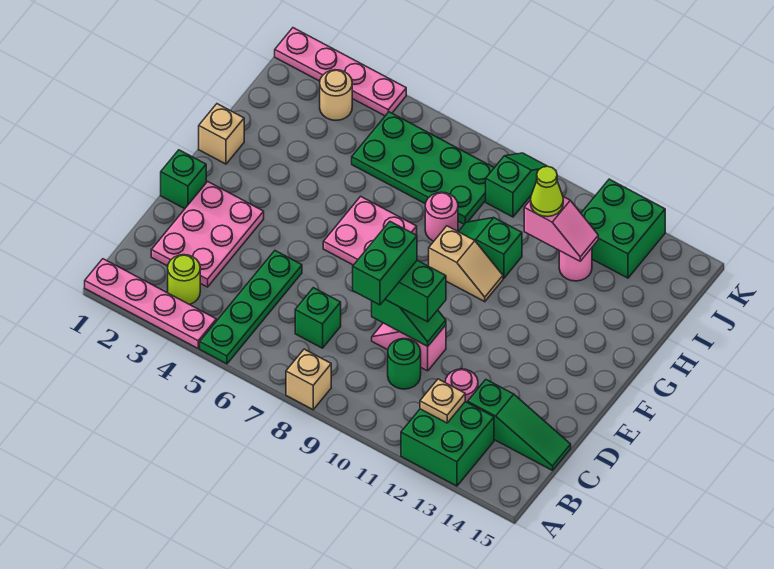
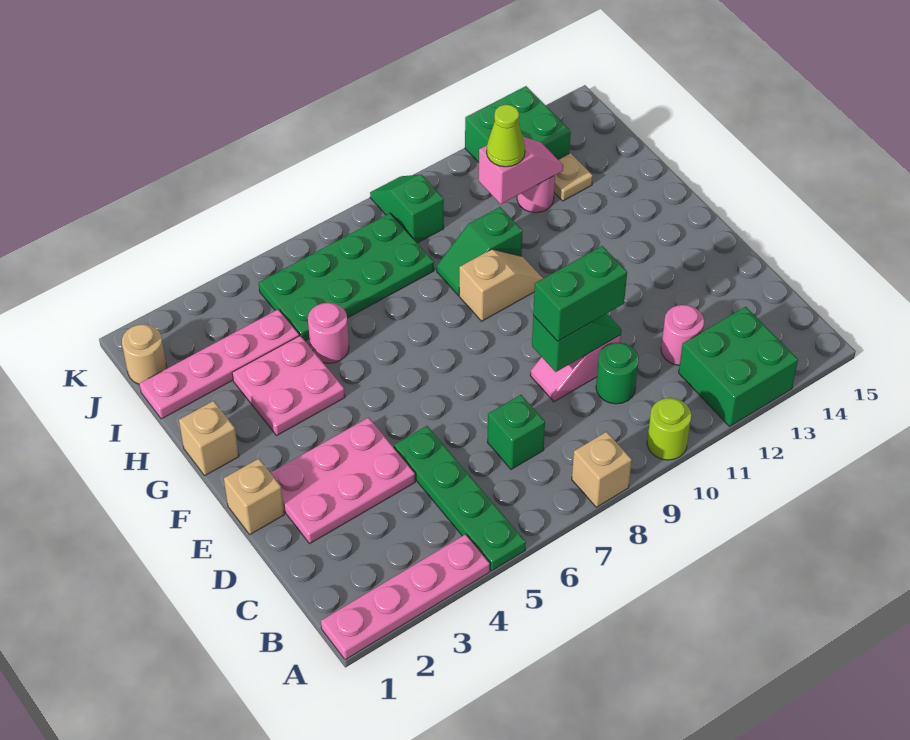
lime round brick B3 level 1 -> lime round brick A10 level 1
tan plate B12 level 2 -> tan plate I13 level 1
pink plate C2:E3 level 1 -> pink plate D2:E4 level 1
green brick C9:D9 level 4 -> none
green slope C13:C15 level 1 top 13 -> none
green brick E1 level 1 -> tan brick E1 level 1
pink plate F6:G7 level 1 -> pink plate G3:H4 level 1
pink round brick H8 level 1 -> pink round brick H5 level 1
tan round brick J3 level 1 -> tan round brick J1 level 1
pink plate K1:K4 level 1 -> pink plate I1:I4 level 1

